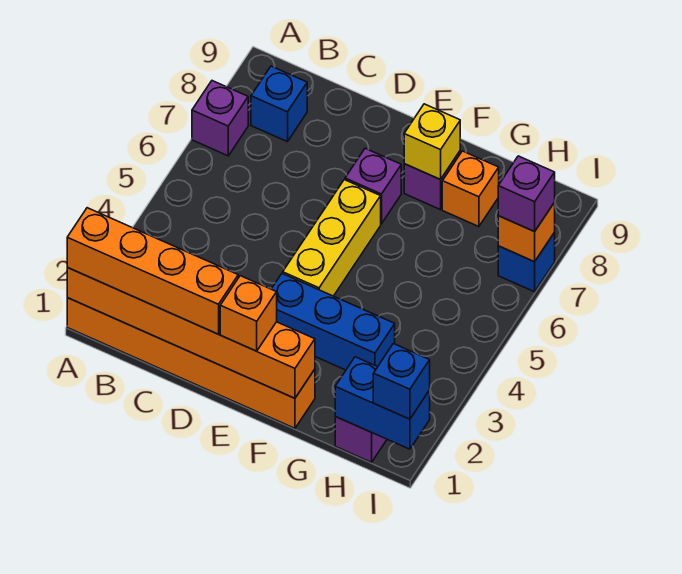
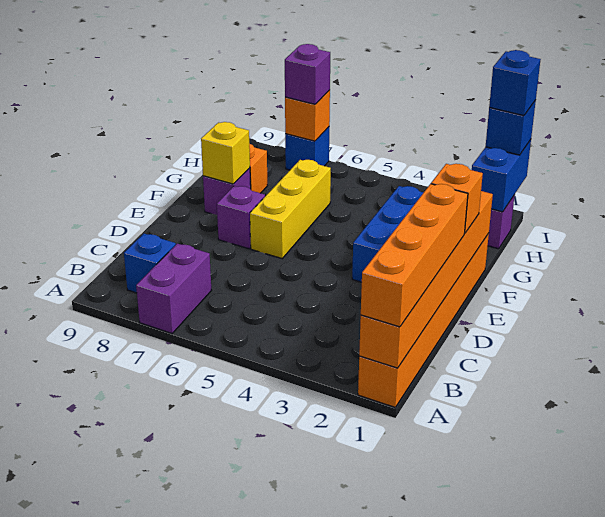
purple brick A7 level 1 -> purple brick A7:B7 level 1
yellow brick E4:E6 level 1 -> yellow brick E6:G6 level 1
none -> blue brick I1 level 4

